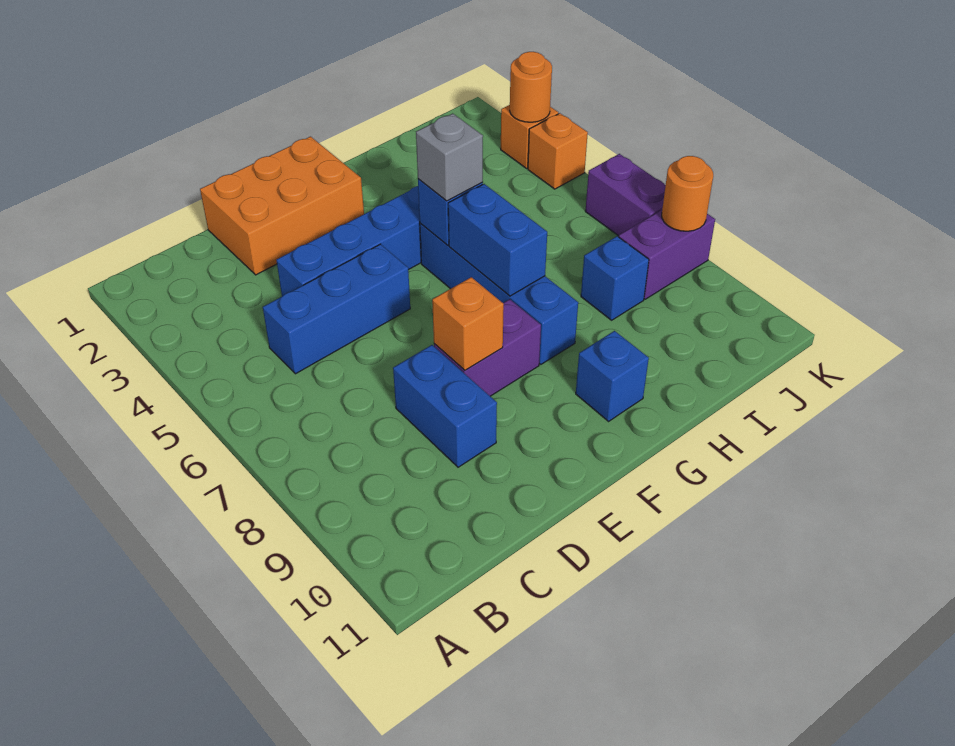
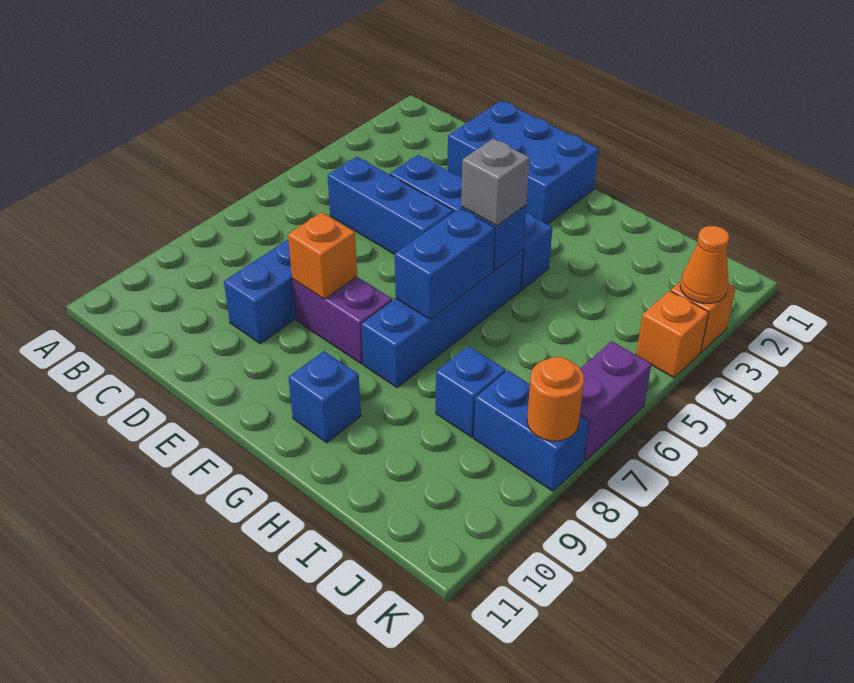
orange brick D1:F2 level 1 -> blue brick D1:F2 level 1
purple brick J8:K8 level 1 -> blue brick J8:K8 level 1
orange round brick K3 level 2 -> orange cone K3 level 2

